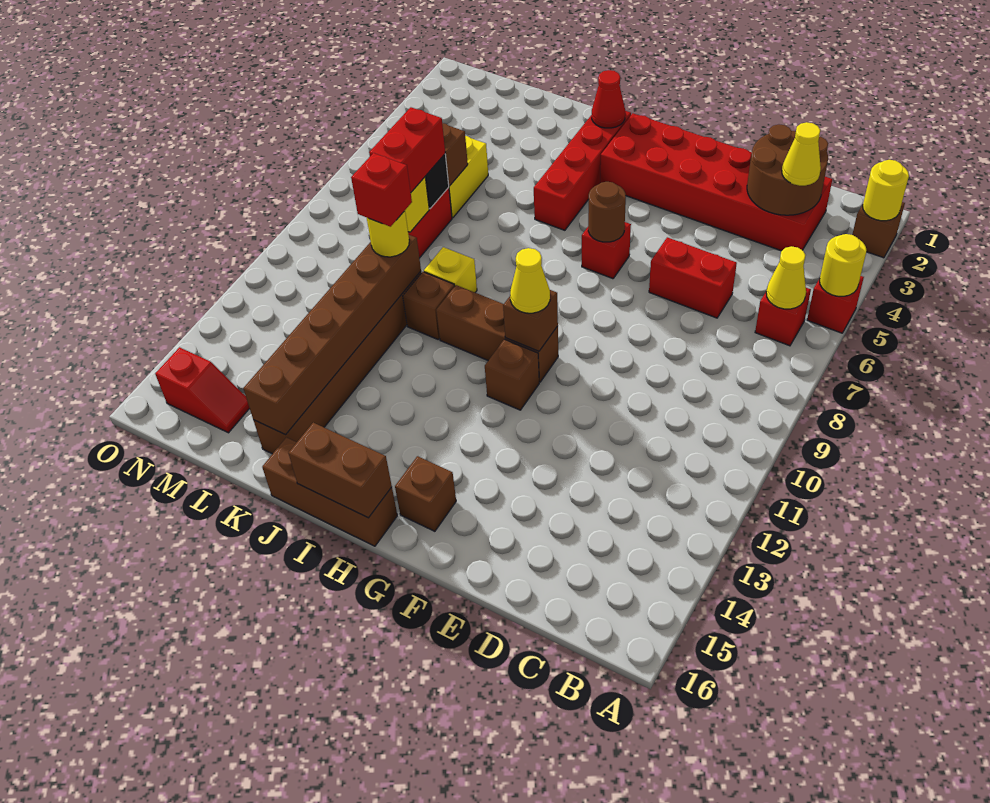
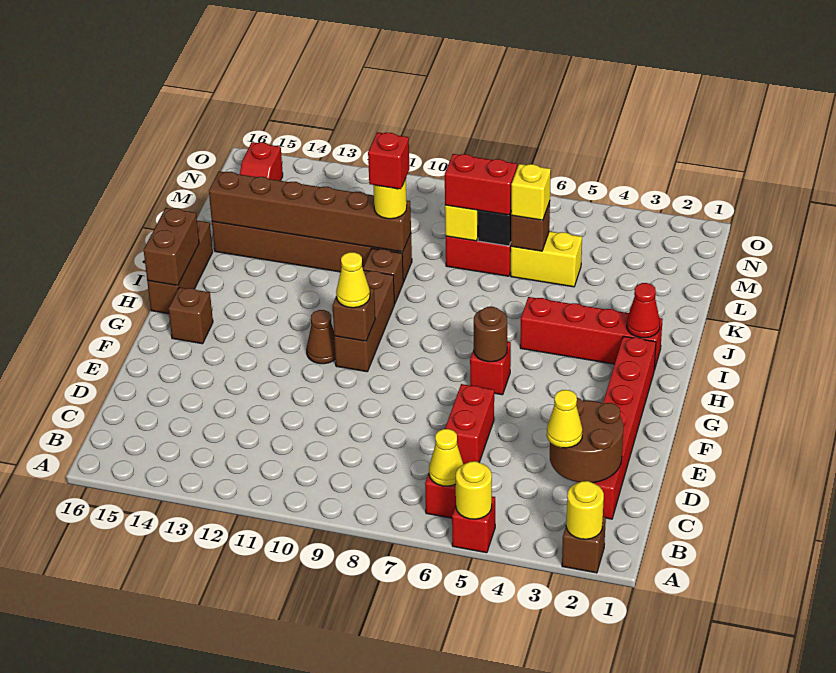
red brick C2:H3 level 1 -> red brick C2:H2 level 1
brown brick G11 level 1 -> brown cone G11 level 1
yellow brick J9 level 1 -> yellow brick L6 level 3

